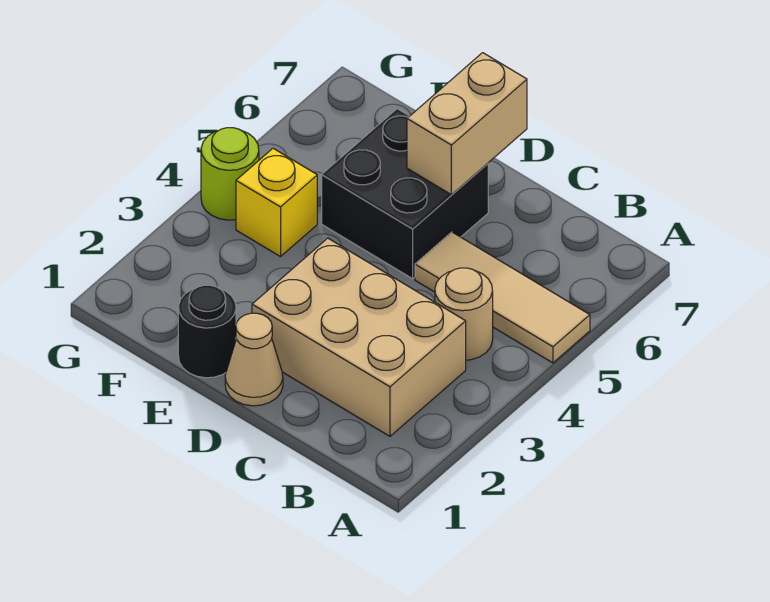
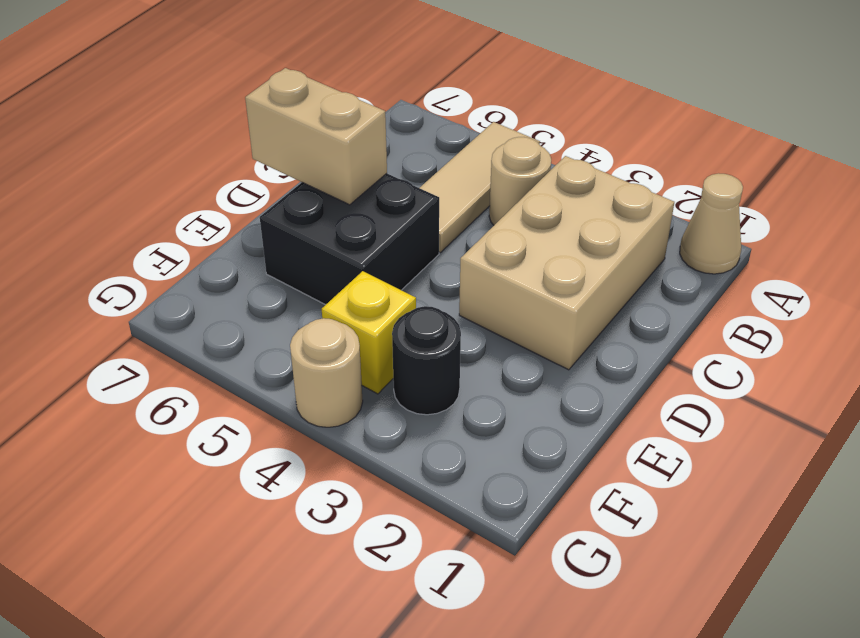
tan cone D1 level 1 -> tan cone A1 level 1
black round brick E1 level 1 -> black round brick F3 level 1
lime round brick G4 level 1 -> tan round brick G4 level 1

